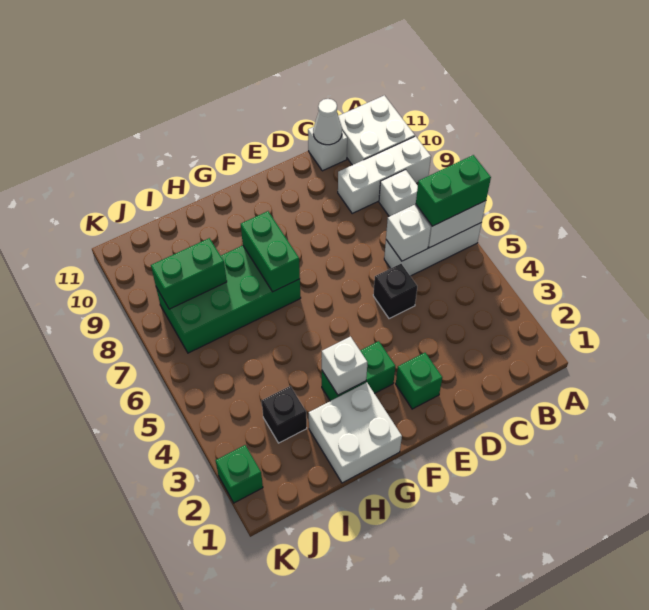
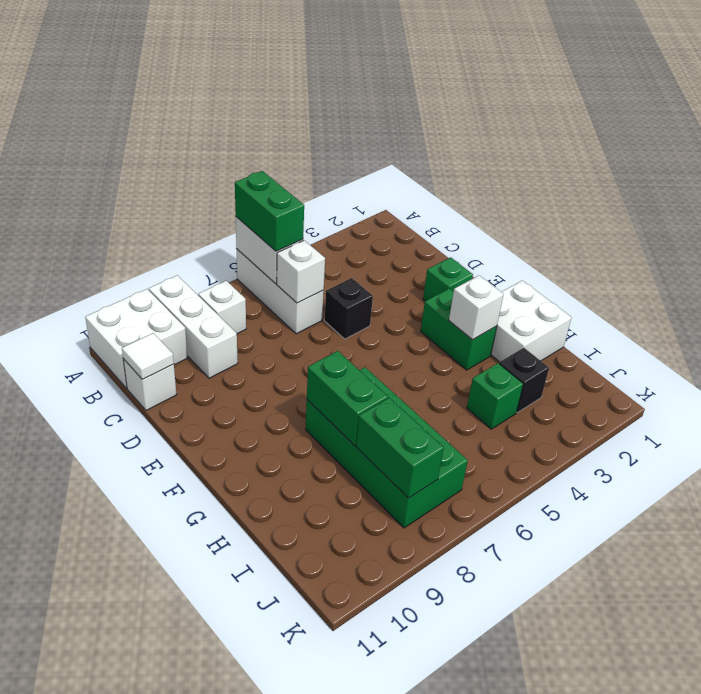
white cone C11 level 2 -> white tile C11 level 2
green brick G7:G8 level 2 -> green brick G8:H8 level 2
green brick K2 level 1 -> green brick I4 level 1

